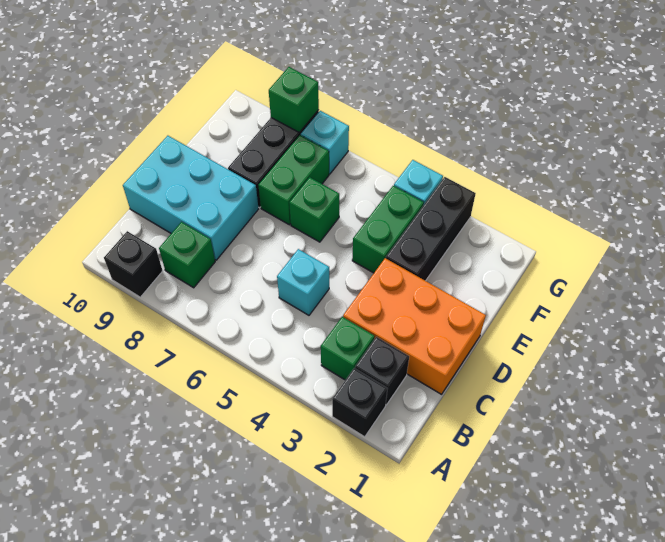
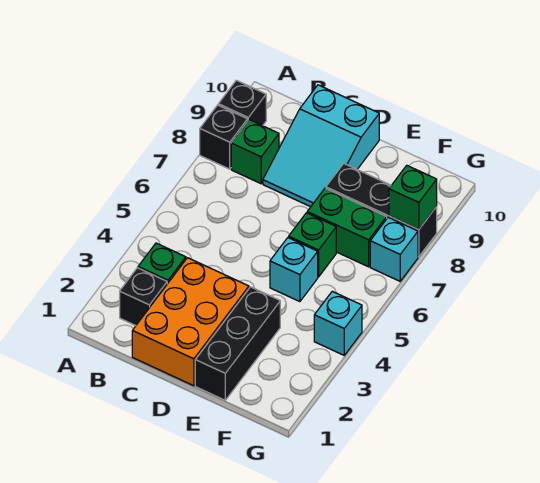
black brick A2 level 1 -> black brick A8 level 1
cyan brick C5 level 1 -> cyan brick E5 level 1
cyan brick C8:D10 level 1 -> cyan slope C8:D10 level 1 top 10
black brick E3:G3 level 1 -> black brick E1:E3 level 1
green brick E4:F4 level 1 -> none

